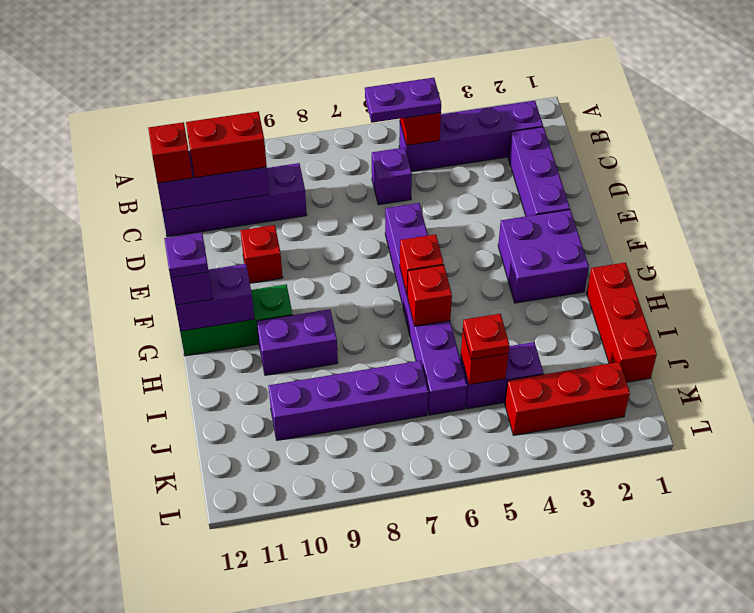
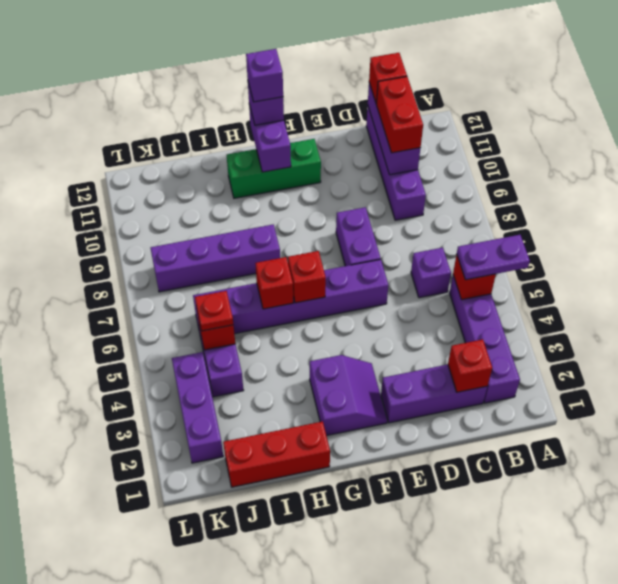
purple plate B5:B6 level 3 -> purple plate A5:B5 level 3
red brick E10 level 1 -> red brick C2 level 2
purple brick F2:G3 level 1 -> purple slope F2:G3 level 1 top G
green brick G10:G12 level 1 -> green brick F11:H11 level 1
purple plate G12 level 4 -> purple brick G12 level 4
purple brick H9:H10 level 1 -> purple brick E7:E8 level 1
purple brick J7:J10 level 1 -> purple brick H8:K8 level 1
red brick K2:K4 level 1 -> purple brick K2:K4 level 1

